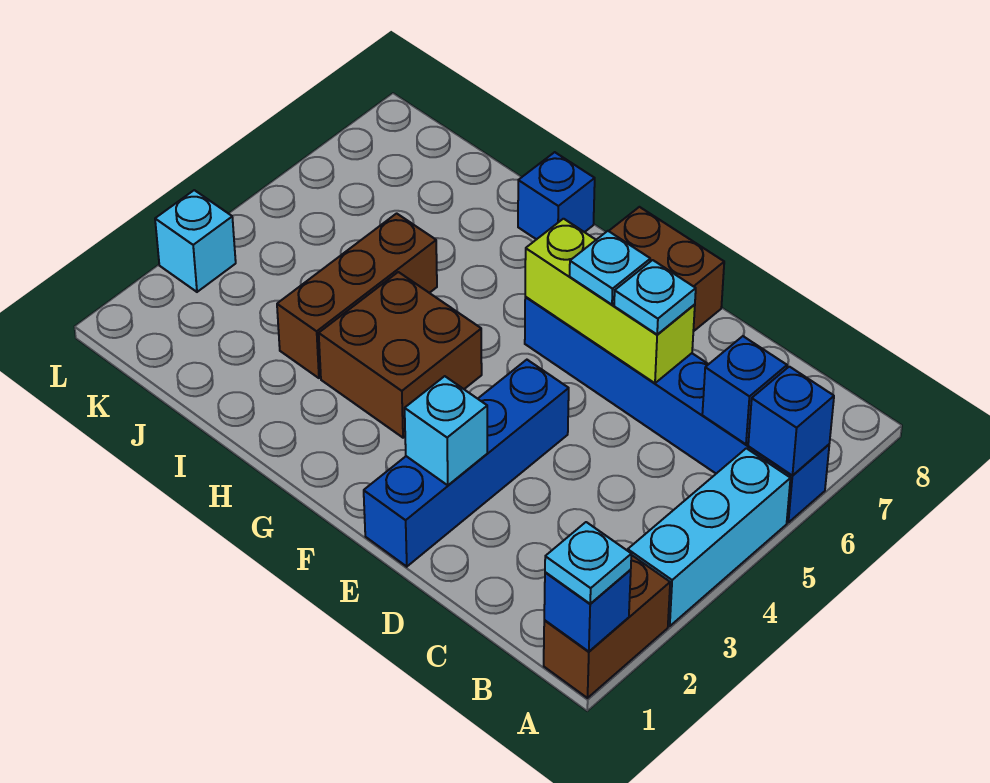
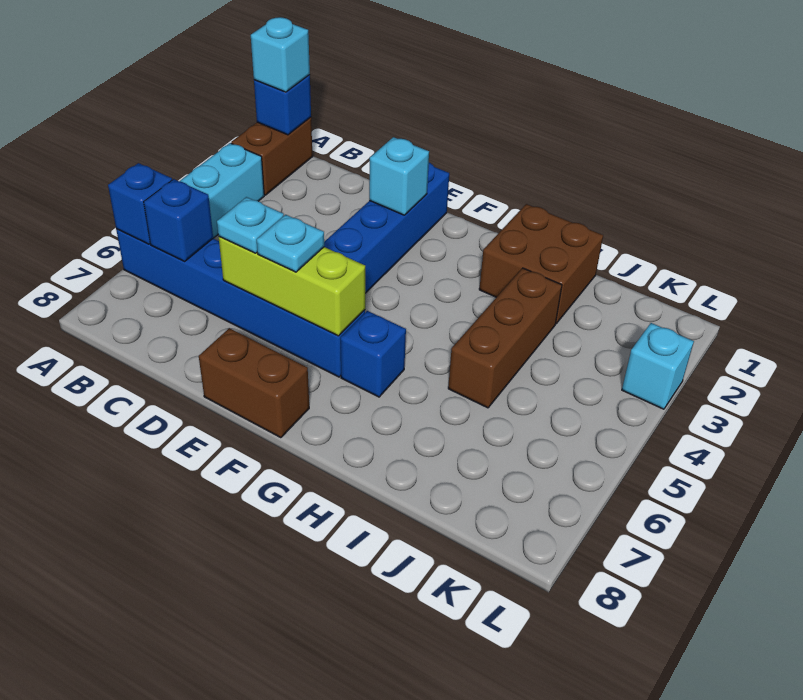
cyan plate A1 level 3 -> cyan brick A1 level 3
brown brick G3:H4 level 1 -> brown brick H1:I2 level 1
blue brick H8 level 1 -> blue brick G6 level 1

